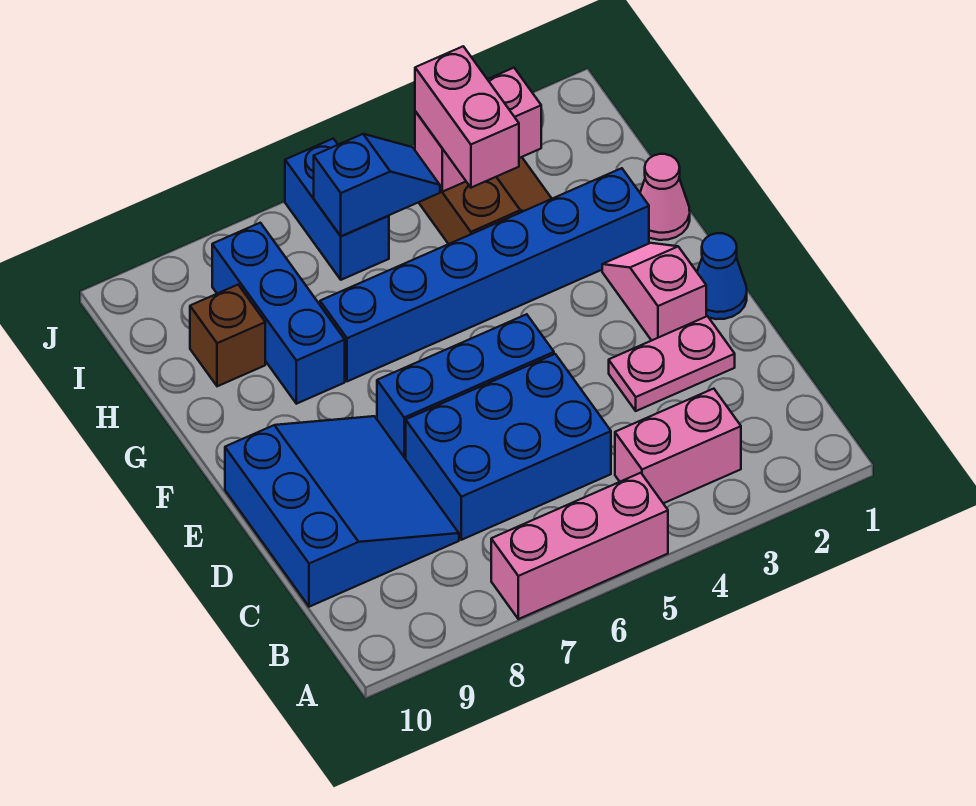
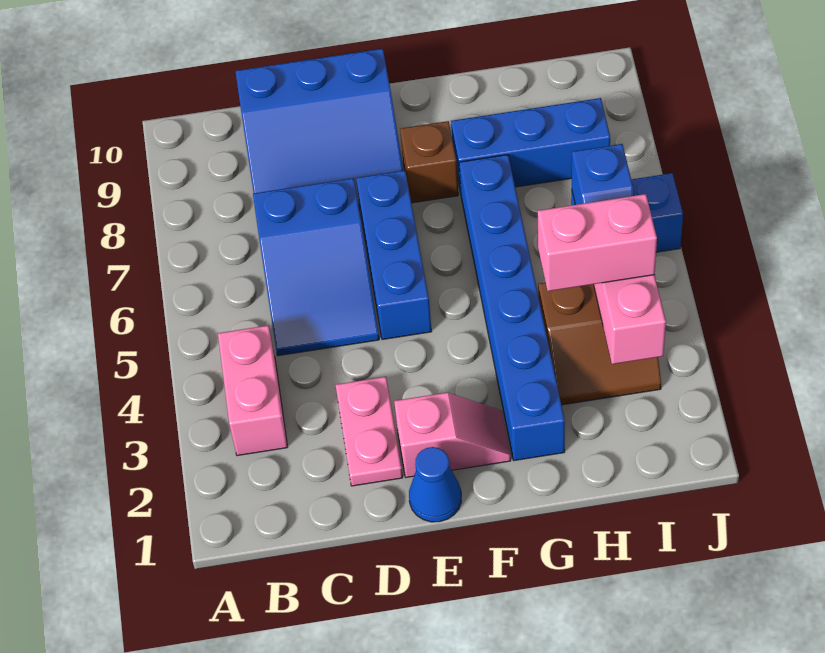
pink brick A5:A7 level 1 -> none
blue brick C5:D7 level 1 -> blue slope C5:D7 level 1 top 7
pink cone G1 level 1 -> none
brown brick H9 level 1 -> brown brick F8 level 1

